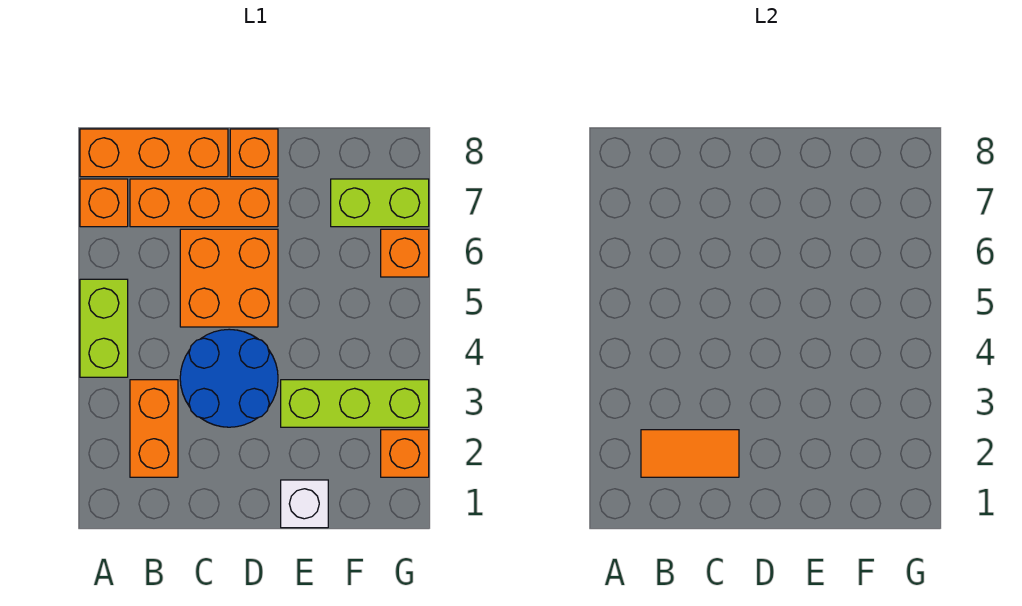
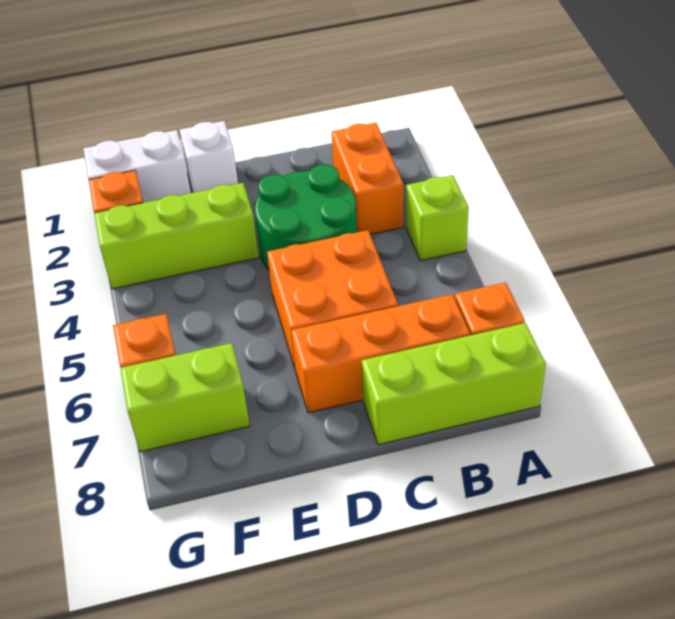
lime brick A4:A5 level 1 -> lime brick A4 level 1
orange brick A8:C8 level 1 -> lime brick A8:C8 level 1
orange tile B2:C2 level 2 -> none
blue round brick C3:D4 level 1 -> green round brick C3:D4 level 1
orange brick D8 level 1 -> none
none -> white brick F1:G1 level 1

